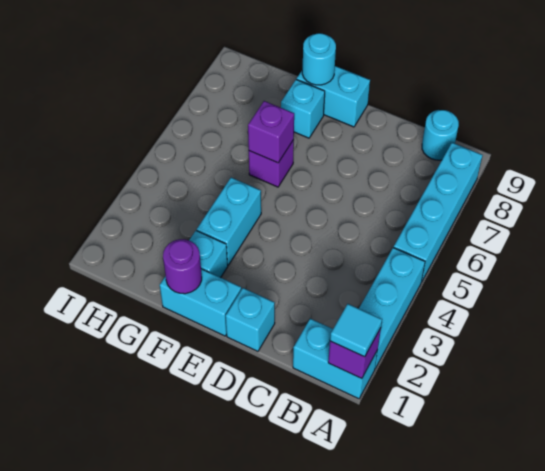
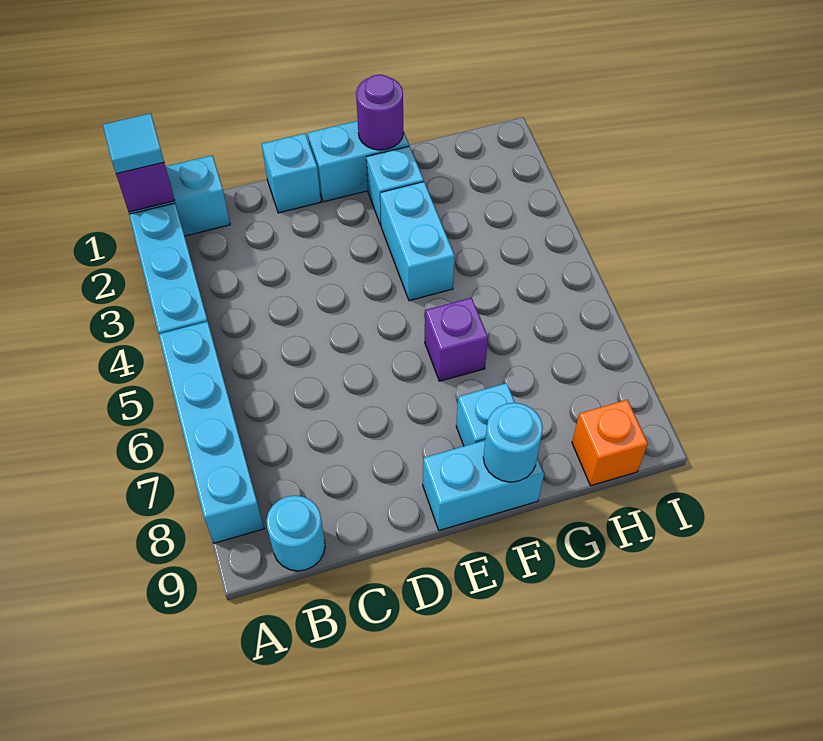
purple brick F6 level 2 -> none
none -> orange brick H9 level 1

